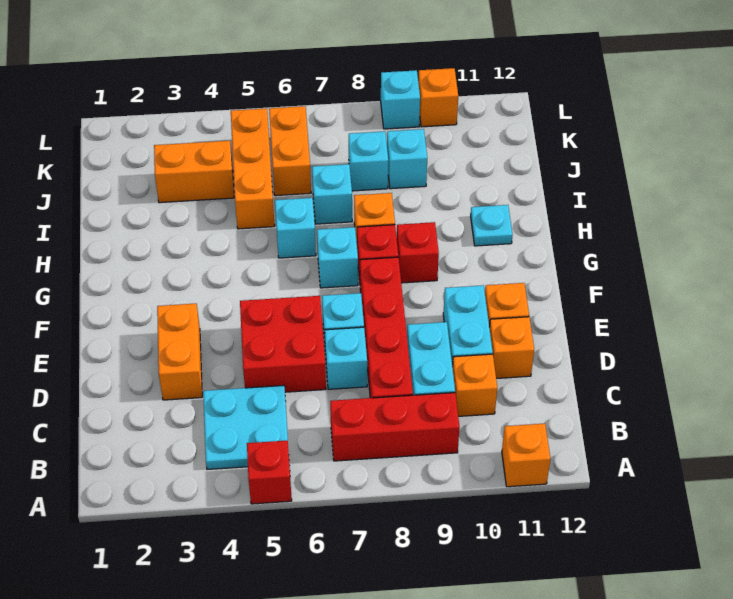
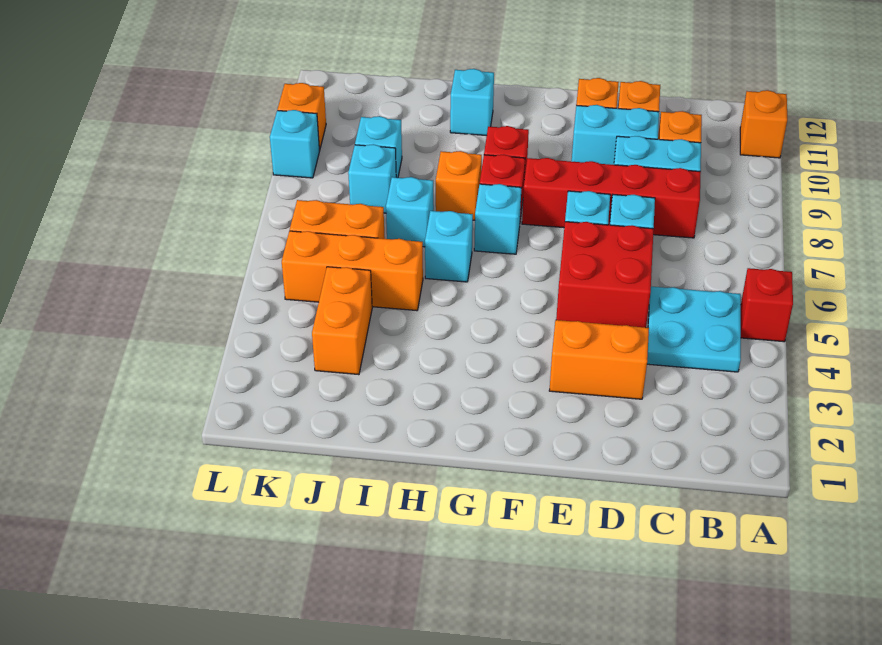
red brick B7:B9 level 1 -> none
cyan plate H11 level 1 -> cyan brick H11 level 1

